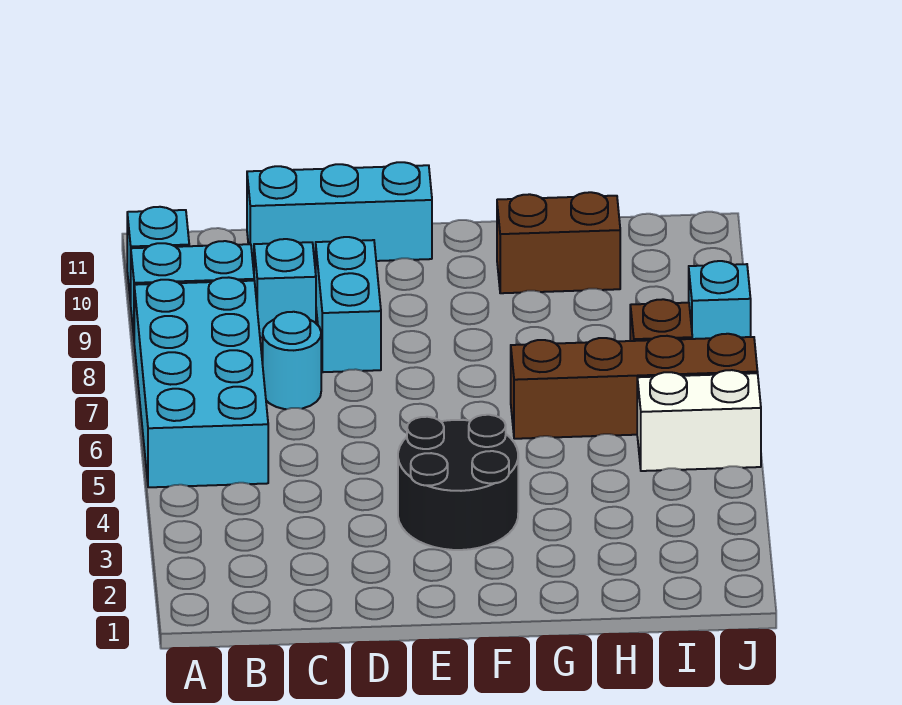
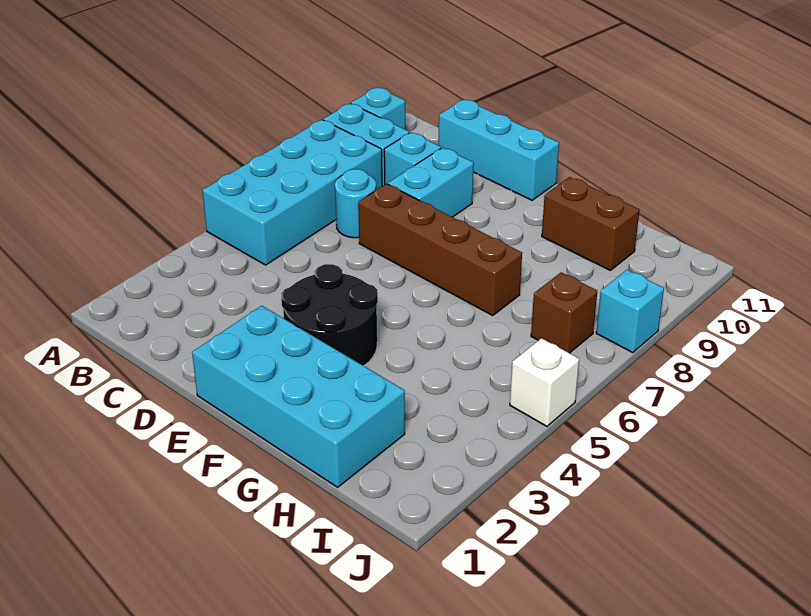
none -> cyan brick E1:H2 level 1
brown brick G6:J6 level 1 -> brown brick D7:G7 level 1
white brick I5:J5 level 1 -> white brick J5 level 1

